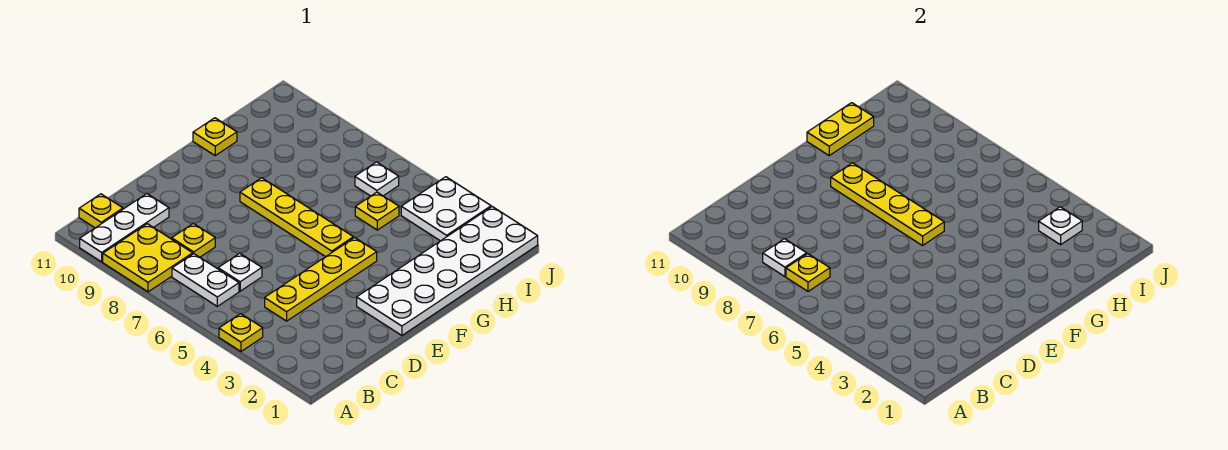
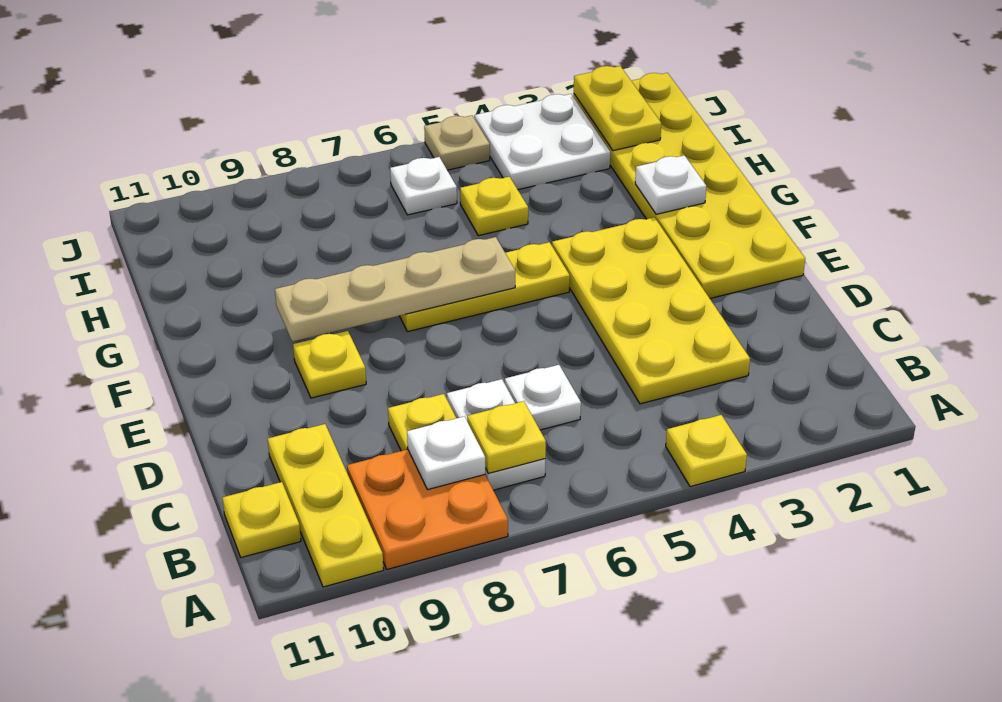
yellow plate A8:B9 level 1 -> orange plate A8:B9 level 1
white plate A10:C10 level 1 -> yellow plate A10:C10 level 1
white plate B6:B7 level 1 -> white plate B7:C7 level 1
yellow plate C4:F4 level 1 -> yellow plate C3:F4 level 1
white plate E1:J2 level 1 -> yellow plate E1:J2 level 1
yellow plate F5:F8 level 1 -> yellow plate F5:F7 level 1
yellow plate F6:F9 level 2 -> tan plate F6:F9 level 2
yellow plate G11 level 1 -> yellow plate E9 level 1
yellow plate G11:H11 level 2 -> yellow plate I2:J2 level 2
white plate I3 level 2 -> white plate G2 level 2
none -> tan plate J5 level 1

